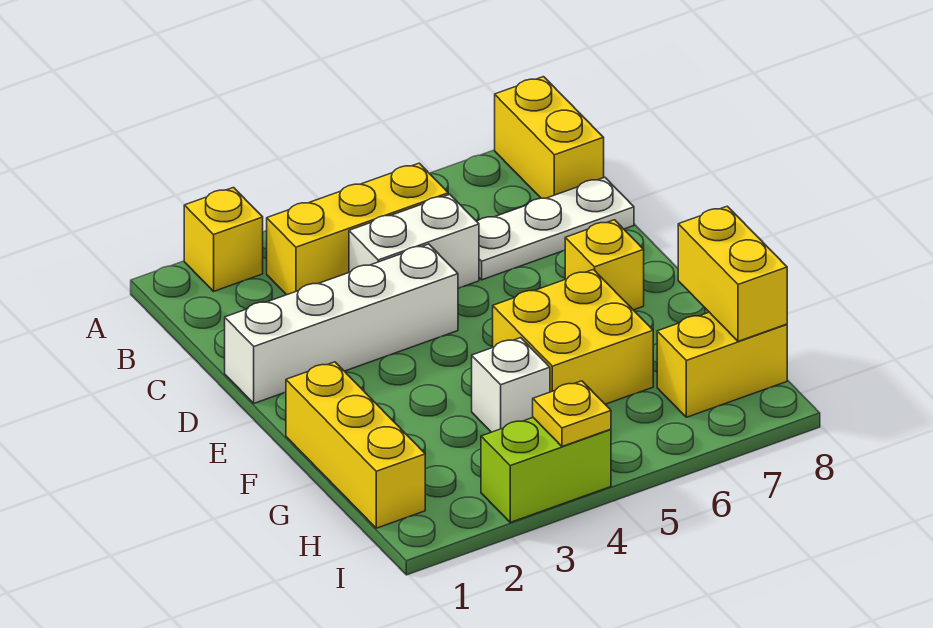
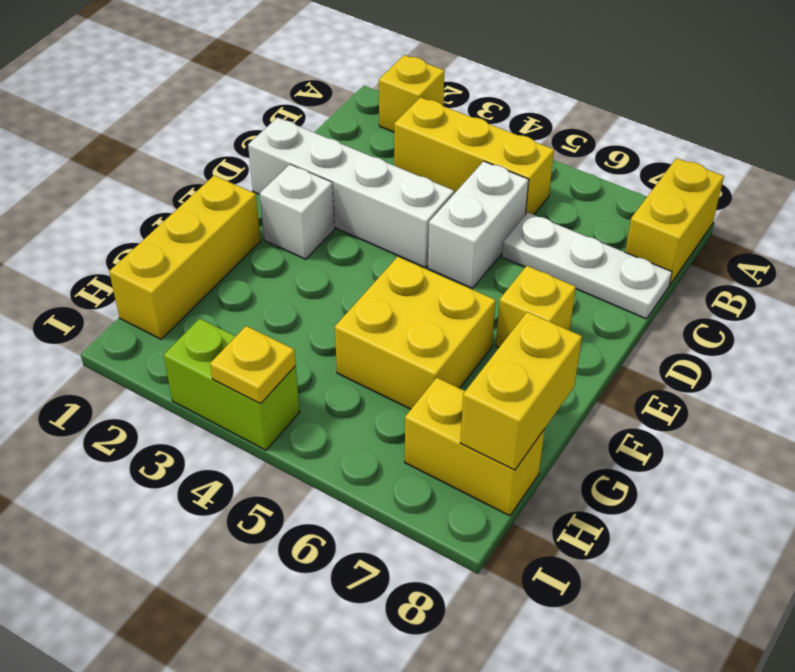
white brick C4:C5 level 1 -> white brick C5:D5 level 1
white brick G4 level 1 -> white brick E2 level 1

